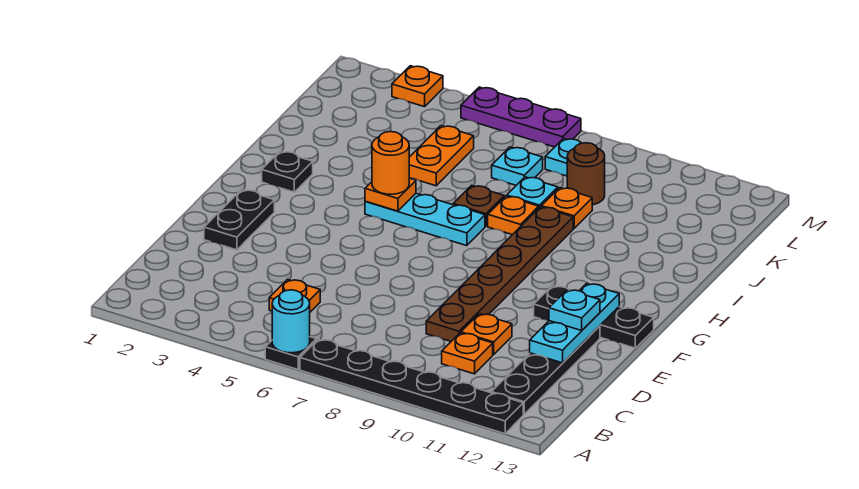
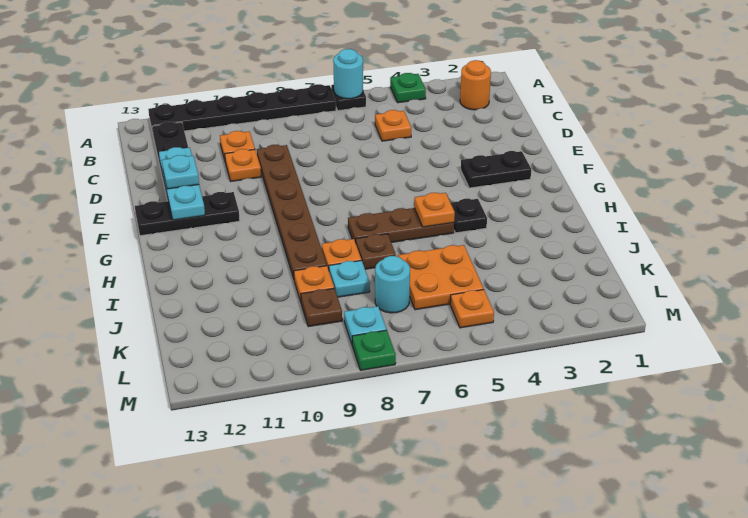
none -> green plate A4 level 1
black plate E2:F2 level 1 -> black plate F2:F3 level 1
black plate H2 level 1 -> black plate H4 level 1
cyan plate H5:H7 level 1 -> brown plate H5:H7 level 1
orange round brick H5 level 3 -> orange round brick B2 level 1
orange plate J5:K5 level 1 -> orange plate J5:K6 level 1
cyan plate K7 level 1 -> cyan round brick K7 level 1
brown round brick K9 level 1 -> brown plate K9 level 1
orange plate M3 level 1 -> orange plate L5 level 1
purple plate M5:M7 level 1 -> none
none -> green plate M8 level 1

